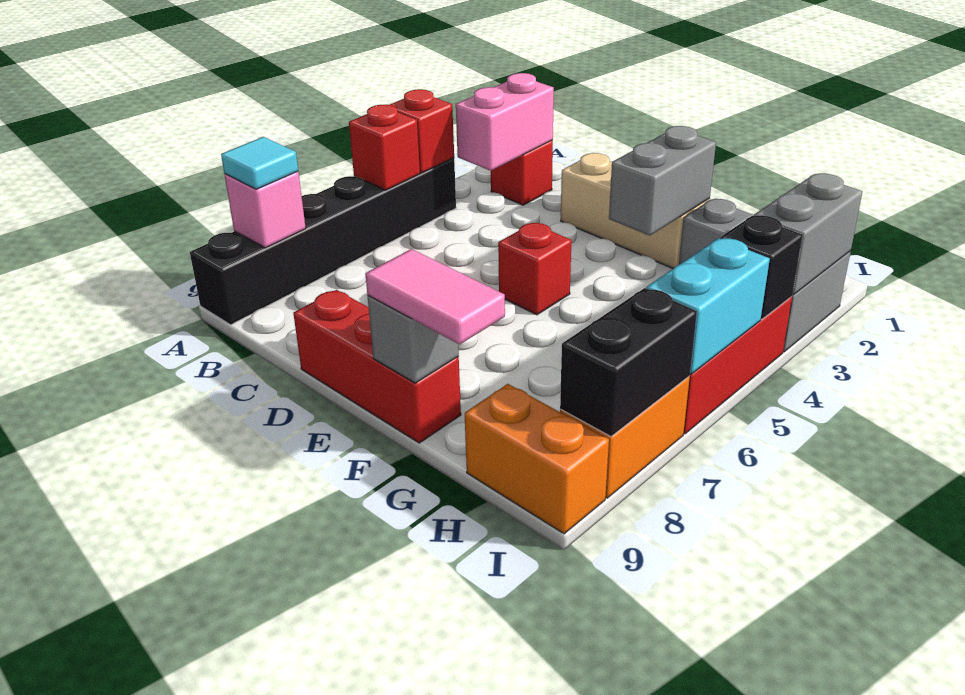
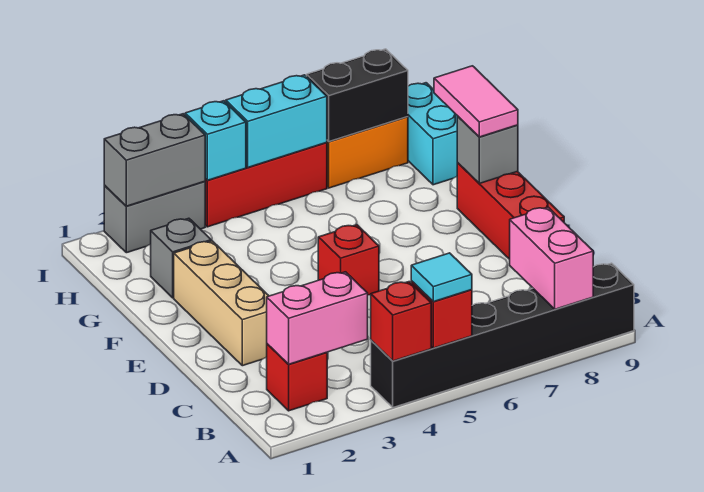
pink brick A8 level 2 -> pink brick A8:B8 level 2
cyan tile A8 level 3 -> cyan tile A5 level 3
grey brick F2:F3 level 2 -> none
orange brick H9:I9 level 1 -> cyan brick H9:I9 level 1
black brick I4 level 2 -> cyan brick I4 level 2

